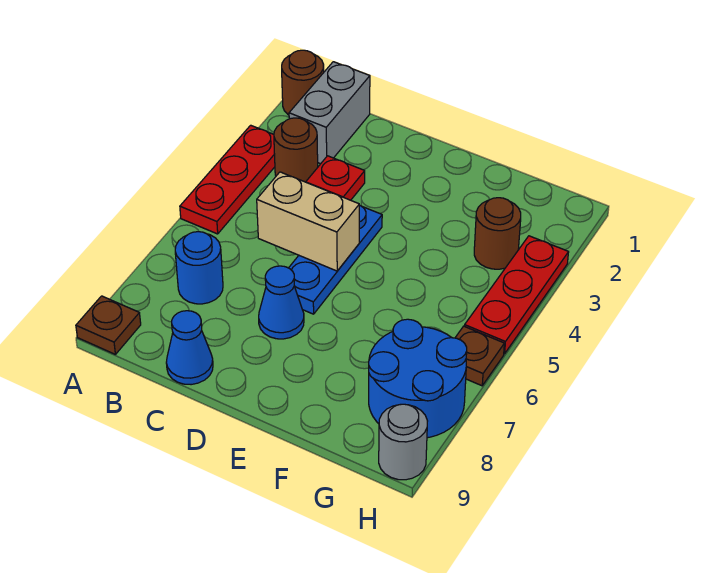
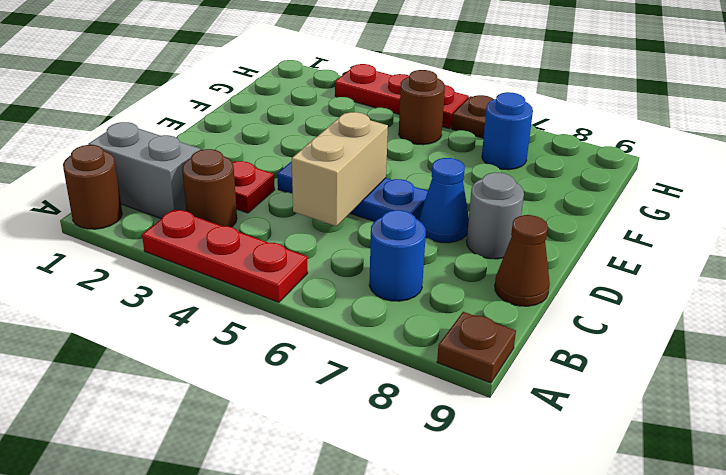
blue cone C9 level 1 -> brown cone C9 level 1
brown round brick G3 level 1 -> brown round brick G5 level 1
blue round brick G7:H8 level 1 -> blue round brick G7 level 1
grey round brick H9 level 1 -> grey round brick D8 level 1

